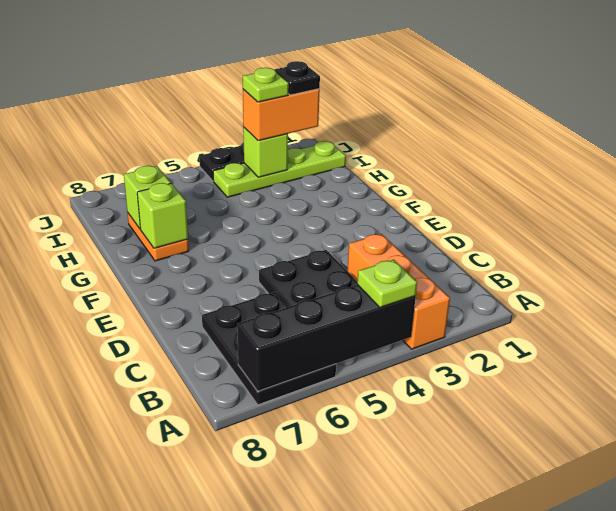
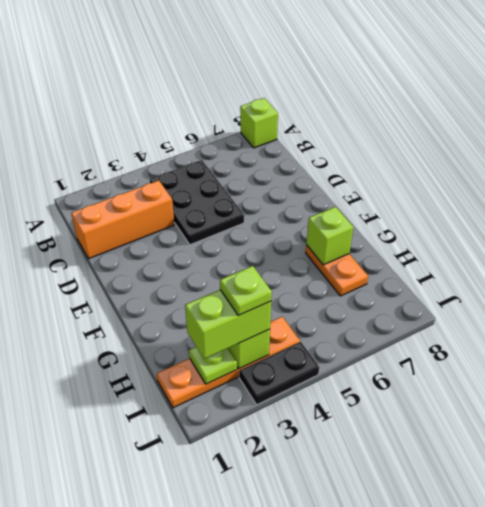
orange brick A3:C3 level 1 -> orange brick C1:C3 level 1
black brick A4:A7 level 2 -> none
lime plate A4 level 3 -> lime plate I2 level 2
black plate A6:C7 level 1 -> none
lime brick H7 level 2 -> lime brick A8 level 1
lime plate I1:I4 level 1 -> orange plate I1:I4 level 1
orange brick I2:I3 level 3 -> lime brick I2:I3 level 3
black plate I2 level 4 -> none

